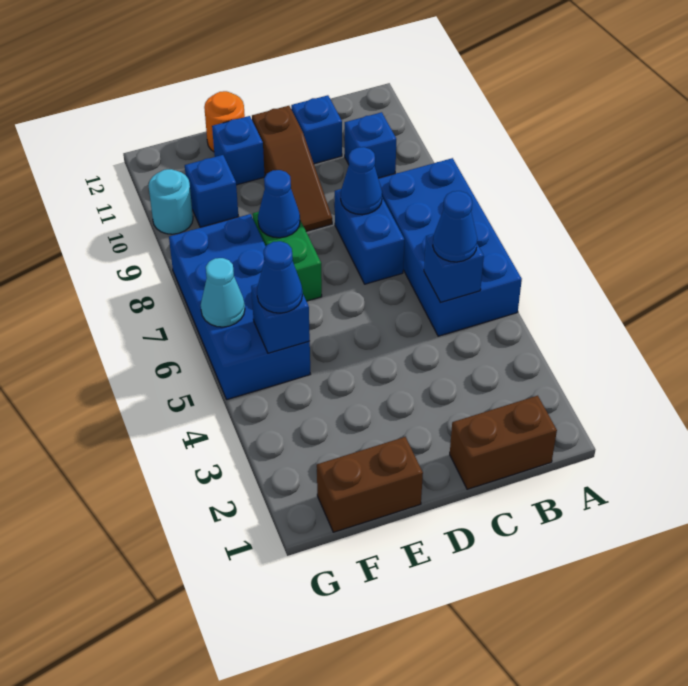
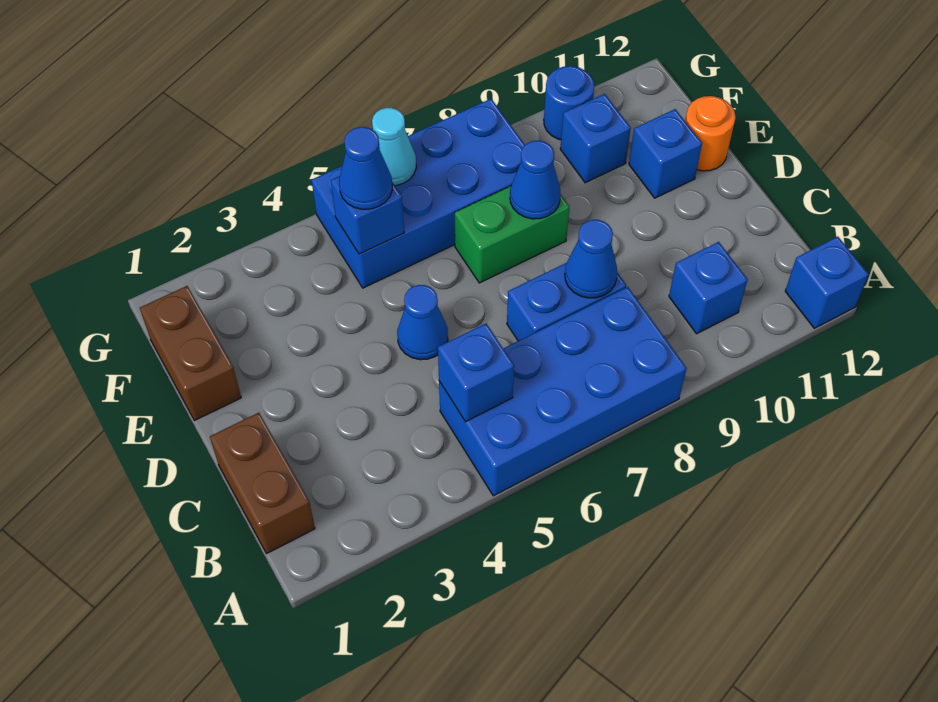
blue cone B5 level 3 -> blue cone D5 level 1
blue brick C11 level 1 -> blue brick A12 level 1
brown slope D9:D11 level 1 top 11 -> none
cyan round brick G10 level 1 -> blue round brick G10 level 1

